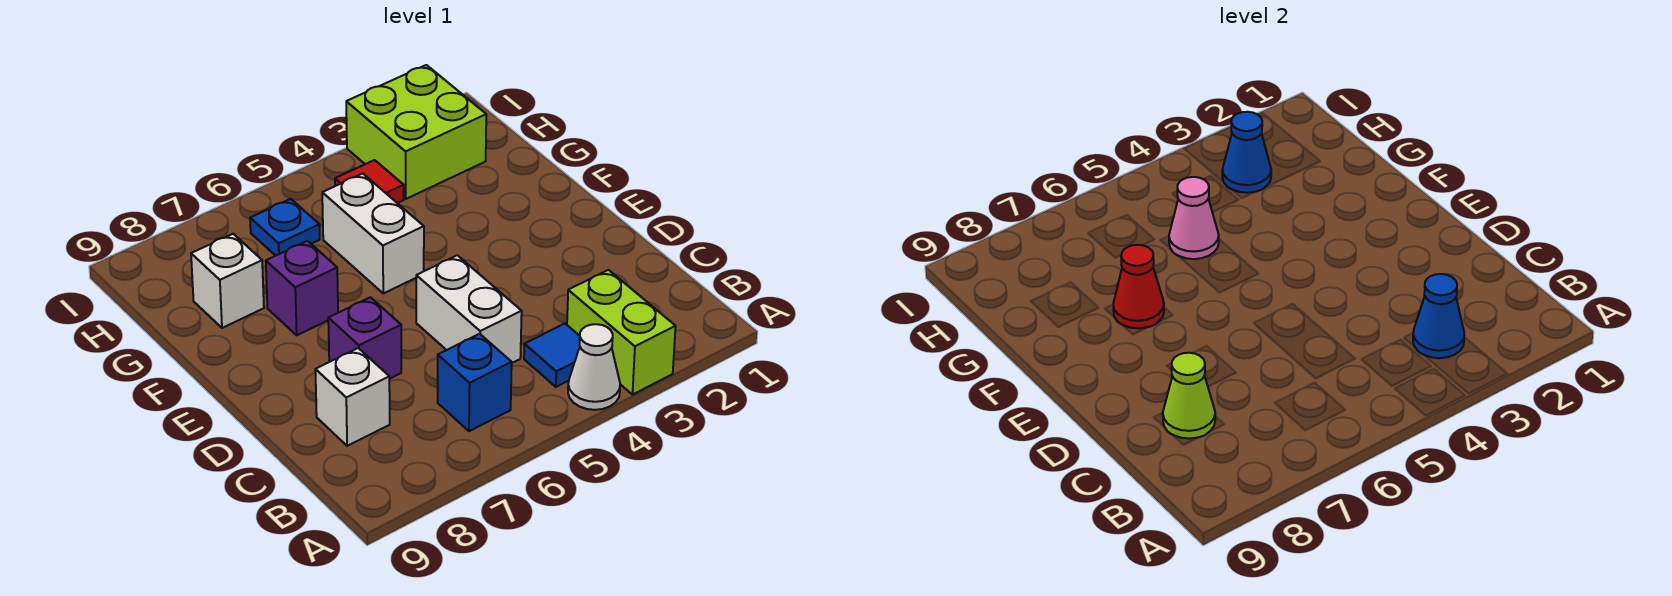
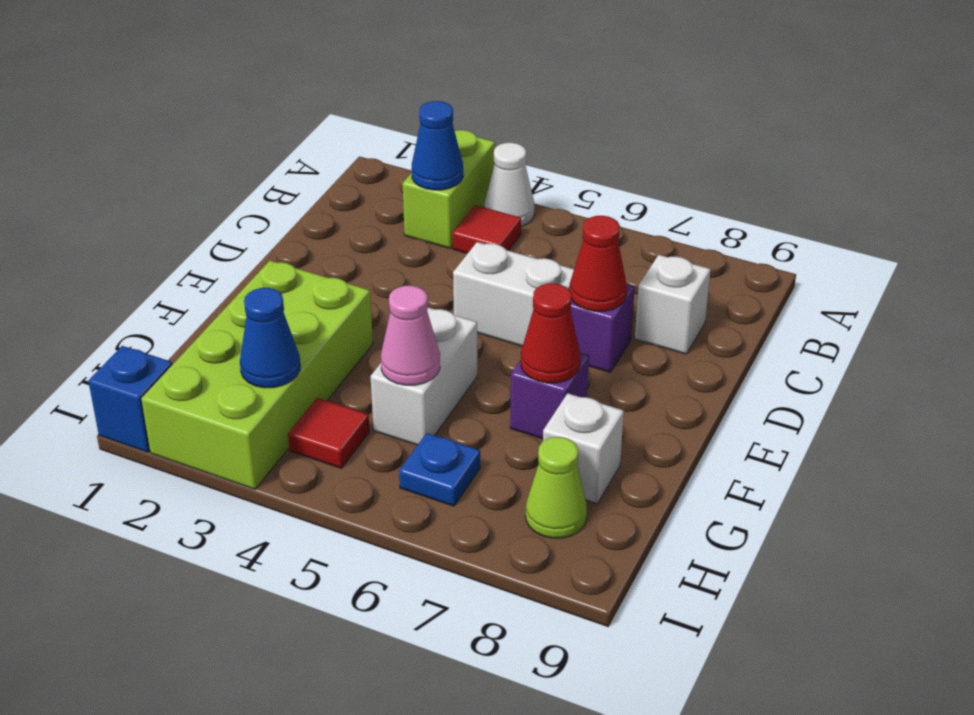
blue tile B4 level 1 -> red tile B4 level 1
blue brick B6 level 1 -> blue brick I1 level 1
white brick C5:D5 level 1 -> white brick D5:D6 level 1
lime cone C8 level 2 -> lime cone H8 level 1
none -> red cone D7 level 2
lime brick H2:I3 level 1 -> lime brick F2:I3 level 1

